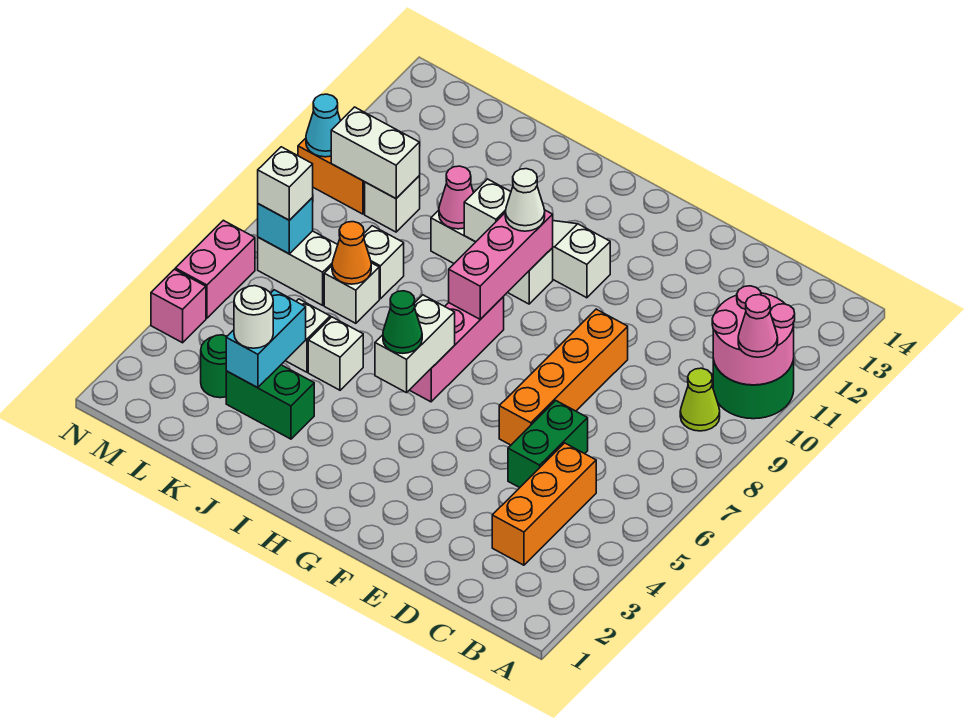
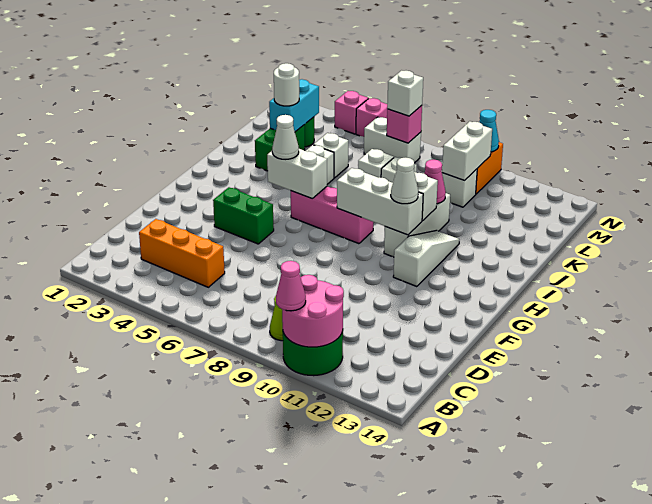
green brick D5:D6 level 1 -> green brick F4:F5 level 1
orange brick E6:E9 level 1 -> none
green cone H5 level 3 -> white cone H5 level 3
pink brick H8:H10 level 2 -> white brick H8:H10 level 2
cyan brick K3:K4 level 2 -> cyan brick K3:L3 level 2
orange cone K7 level 2 -> none
white brick L7:M7 level 1 -> white brick M6:M7 level 1
cyan brick M7 level 2 -> pink brick M7 level 2
pink brick N5:N6 level 1 -> pink brick N5 level 1

